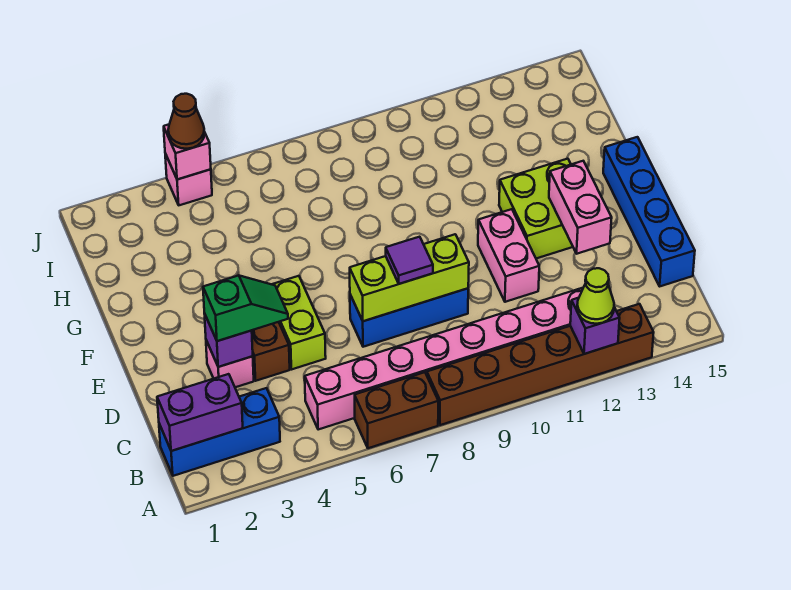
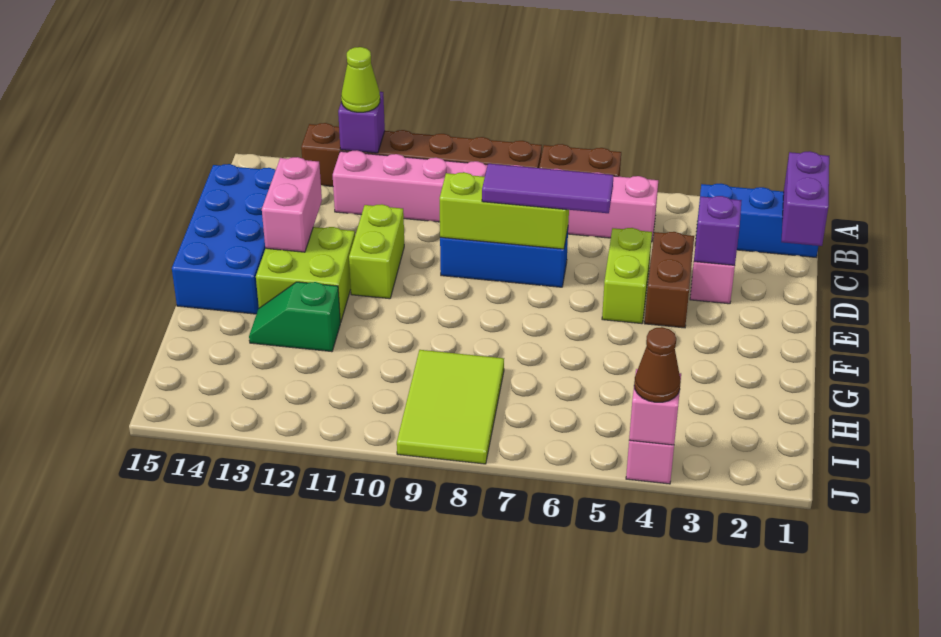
purple brick B1:B2 level 2 -> purple brick B1:C1 level 2
blue brick C15:F15 level 1 -> blue brick C14:F15 level 1
green slope D3:D4 level 3 top 3 -> green slope G12:G13 level 1 top 12
purple tile D8 level 3 -> purple tile D6:D8 level 3
pink brick D11:E11 level 1 -> lime brick D11:E11 level 1
none -> lime tile H8:J9 level 1

